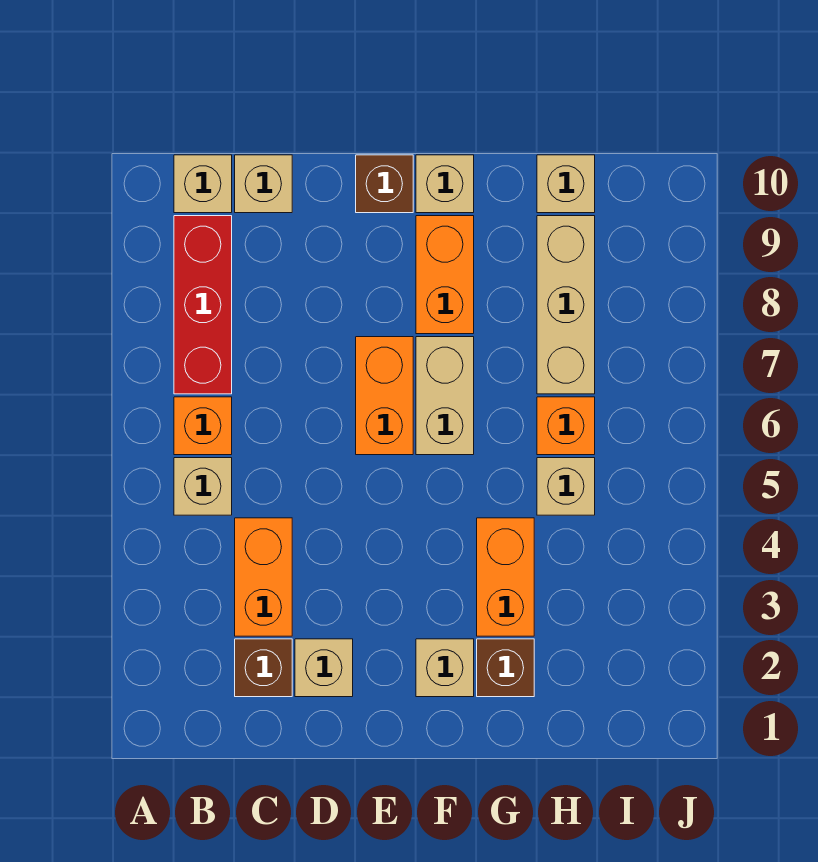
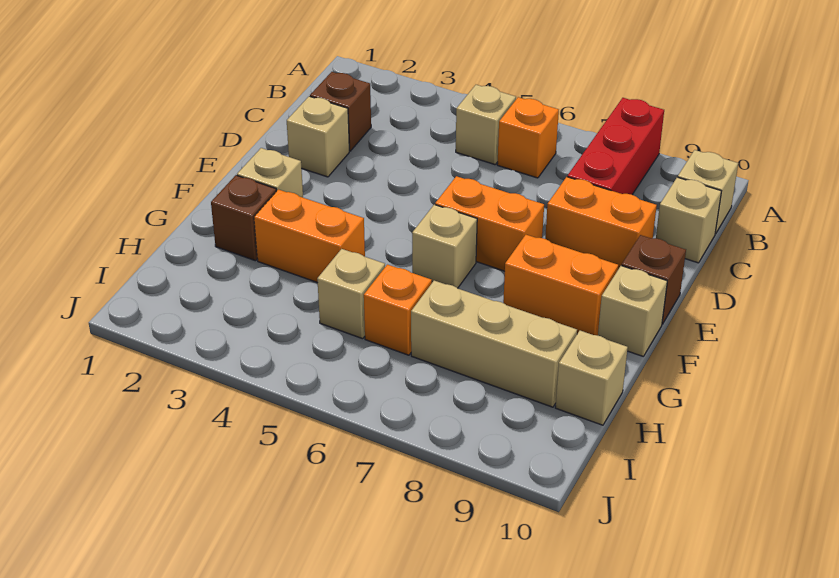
red brick B7:B9 level 1 -> red brick A8:C8 level 1
orange brick C3:C4 level 1 -> orange brick D8:D9 level 1
tan brick F6:F7 level 1 -> tan brick F6 level 1

